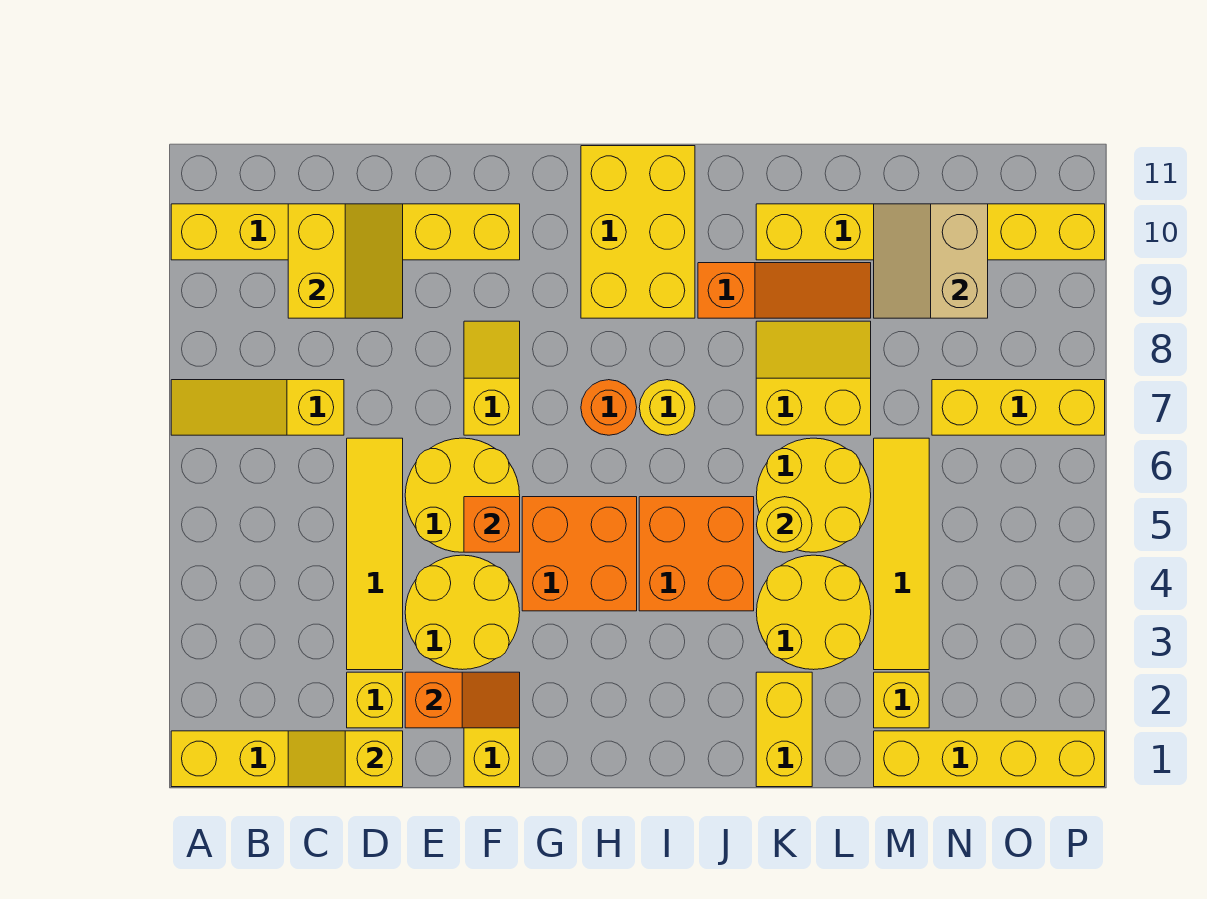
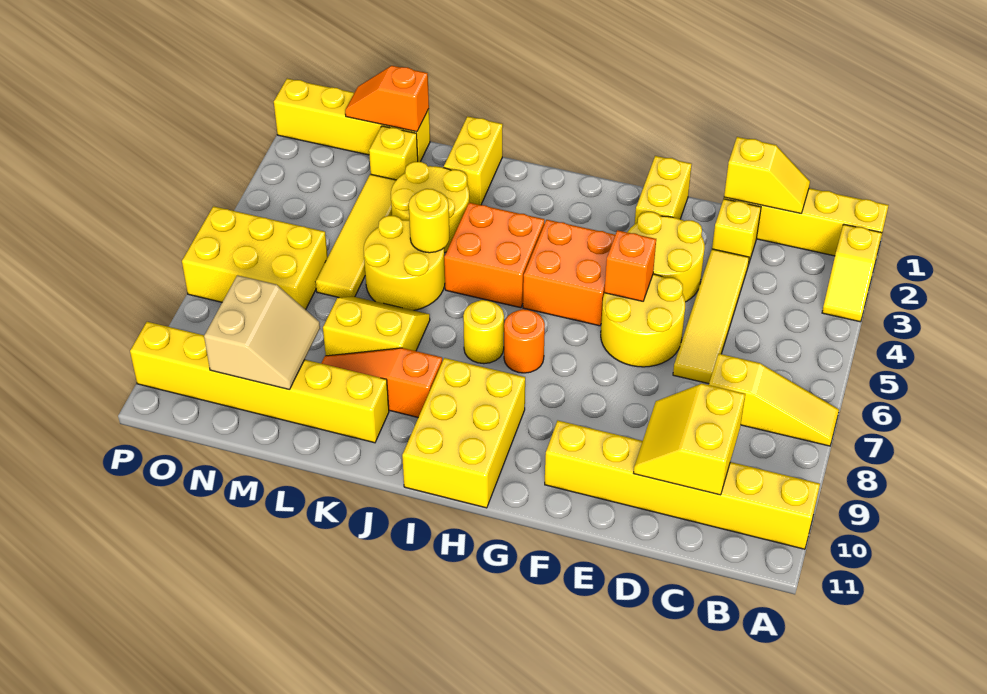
orange slope E2:F2 level 2 top E -> orange slope M1:N1 level 2 top M
yellow slope F7:F8 level 1 top 7 -> yellow slope A2:A3 level 1 top 2
yellow slope K7:L8 level 1 top 7 -> yellow slope K7:L8 level 1 top 8
yellow brick N7:P7 level 1 -> yellow brick N6:P7 level 1

